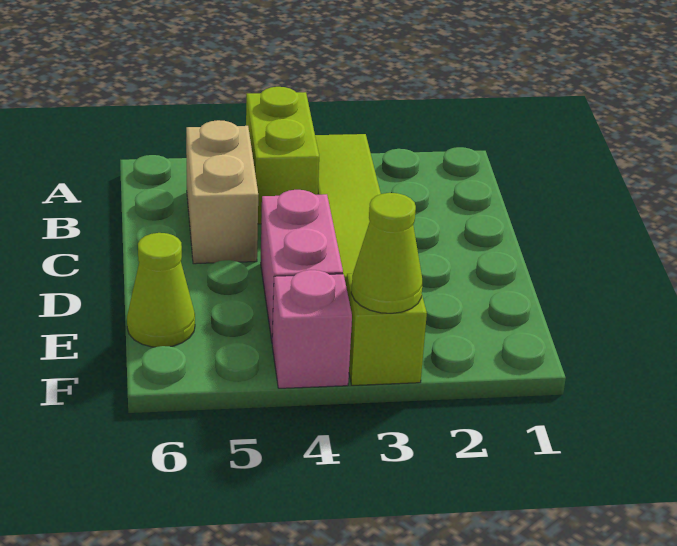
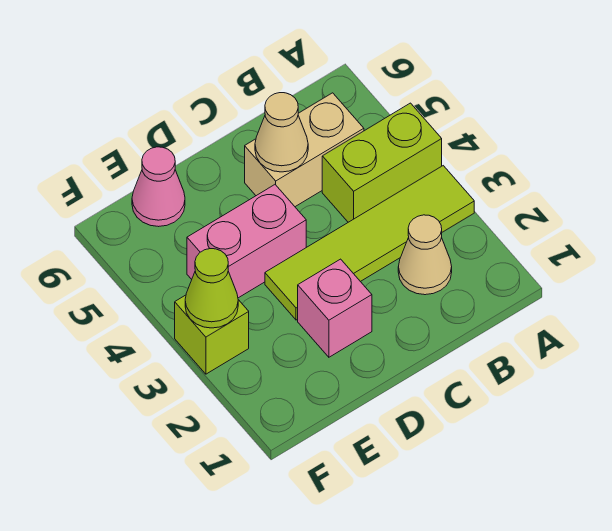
none -> tan cone B2 level 1
none -> tan cone C5 level 2
lime cone E6 level 1 -> pink cone E6 level 1
pink brick F4 level 1 -> pink brick D2 level 1

